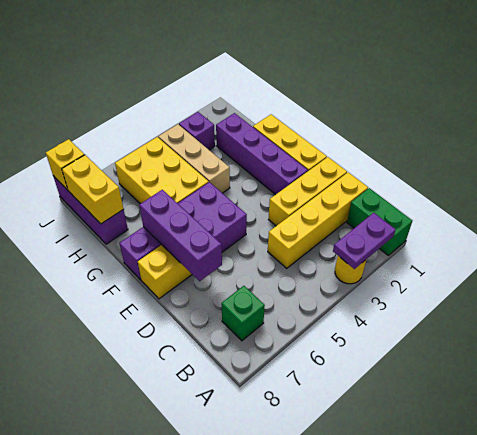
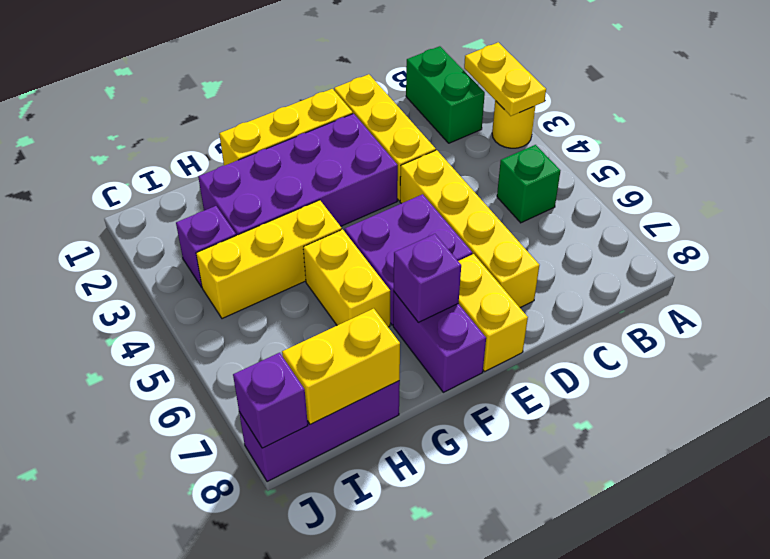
green brick A1:B1 level 1 -> green brick B1:B2 level 1
purple plate A2:A3 level 2 -> yellow plate A2:A3 level 2
green brick B7 level 1 -> green brick B5 level 1
yellow brick C1:C4 level 1 -> yellow brick D4:D7 level 1
purple brick D7:F7 level 2 -> purple brick F7 level 2
purple brick E2:H2 level 1 -> purple brick E2:H3 level 1
tan brick G4:I4 level 1 -> yellow brick G4:I4 level 1
yellow brick G5:I6 level 1 -> yellow brick G5:G6 level 1
yellow brick J8 level 2 -> purple brick J8 level 2

